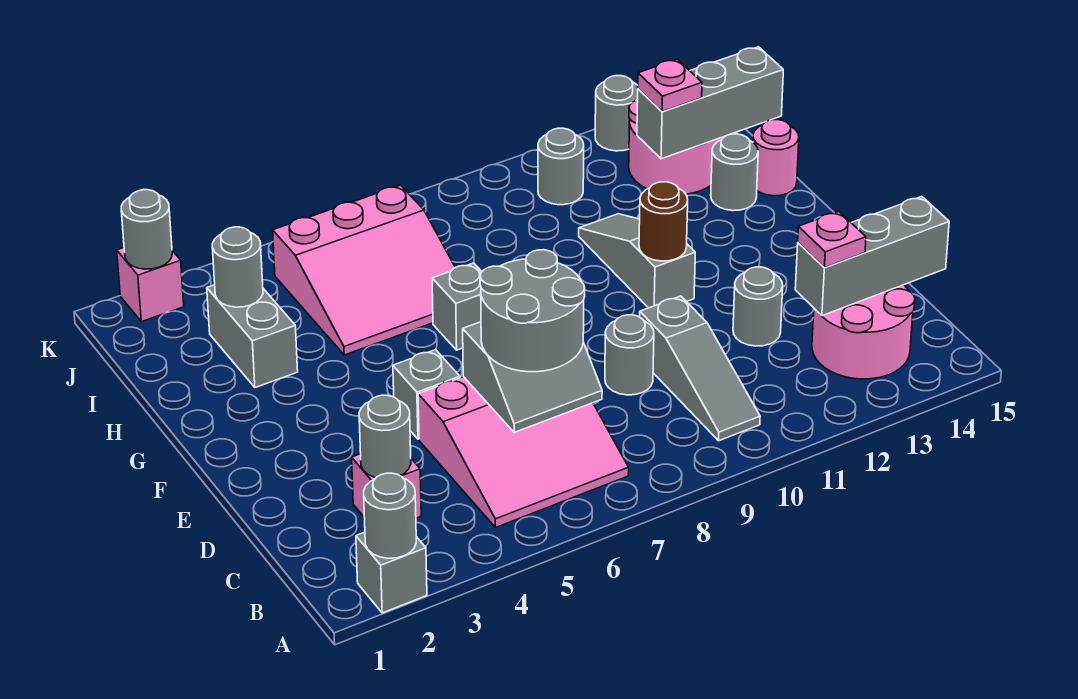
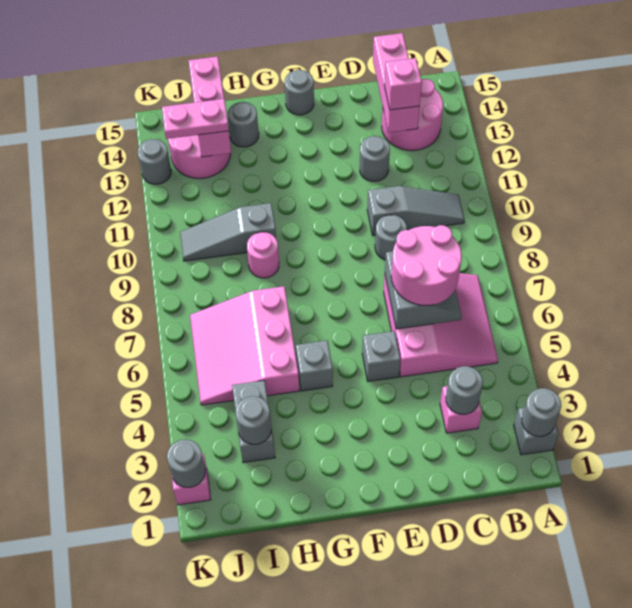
grey round brick C6:D7 level 3 -> pink round brick C6:D7 level 3
grey brick C13:C15 level 2 -> pink brick C13:C15 level 2
pink plate C13 level 3 -> pink brick C13 level 3
grey slope F11:H11 level 1 top F -> grey slope H10:J10 level 1 top H
brown round brick F11 level 2 -> none
grey brick G7 level 1 -> grey brick G5 level 1
grey brick H3:I3 level 1 -> grey brick I3:I4 level 1
pink slope H5:J7 level 1 top J -> pink slope H5:J7 level 1 top H
pink round brick H15 level 1 -> pink round brick H9 level 1
grey brick I13:I15 level 2 -> pink brick I13:I15 level 2
pink plate I13 level 3 -> pink plate I13:J13 level 3
grey round brick J11 level 1 -> grey round brick F15 level 1

